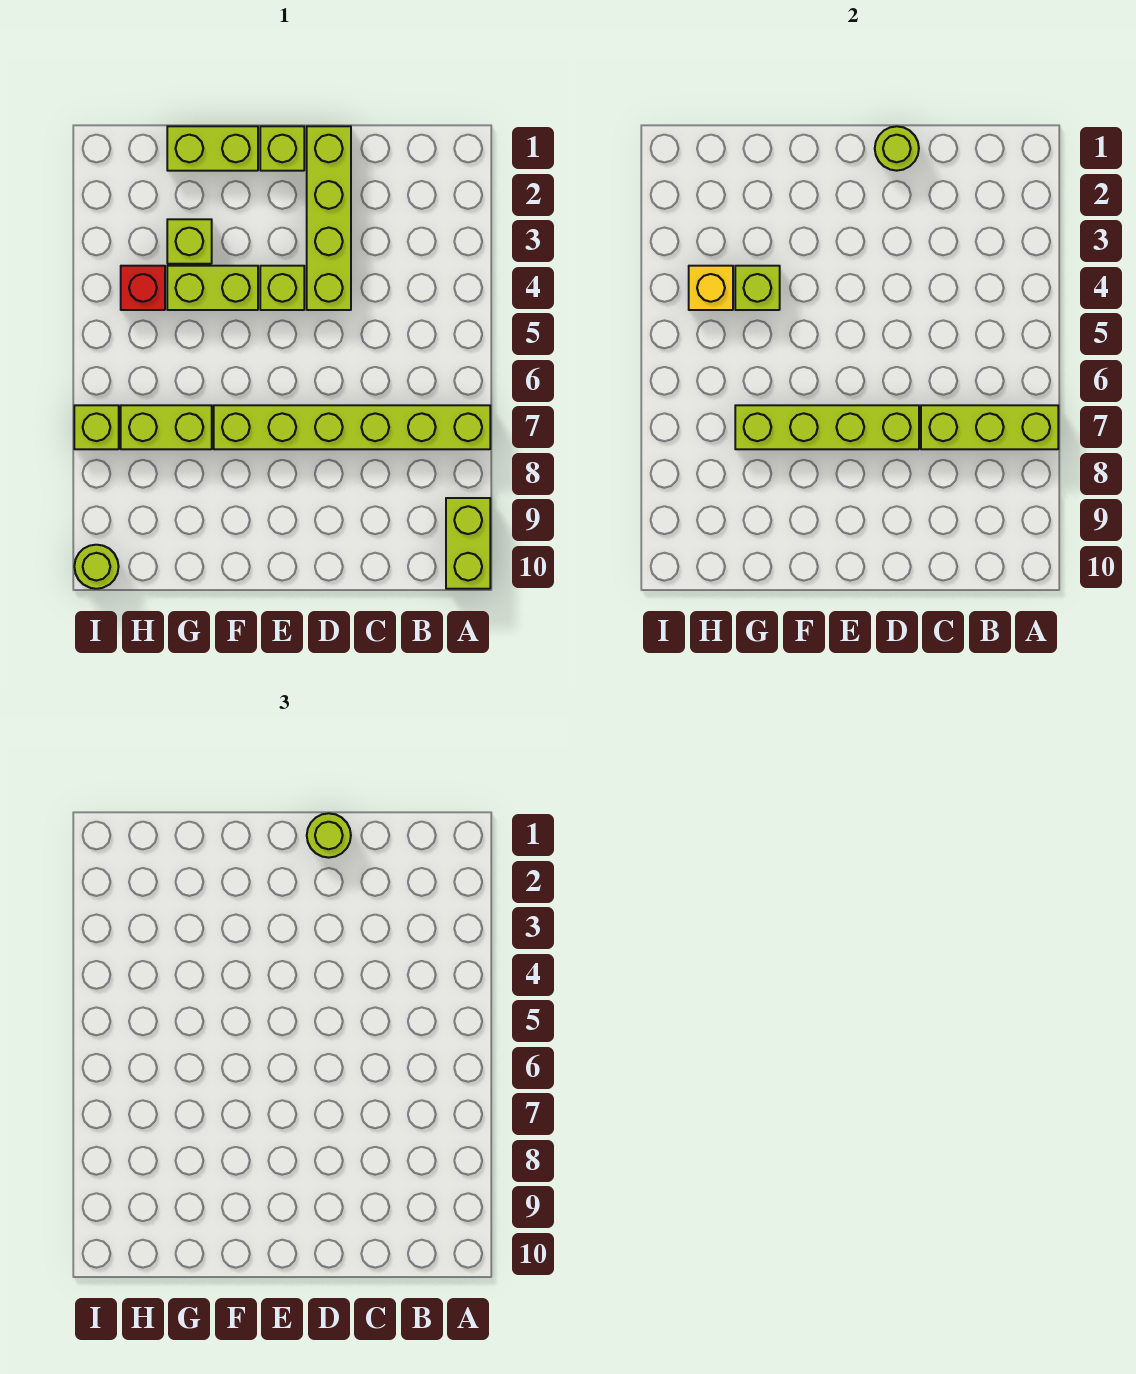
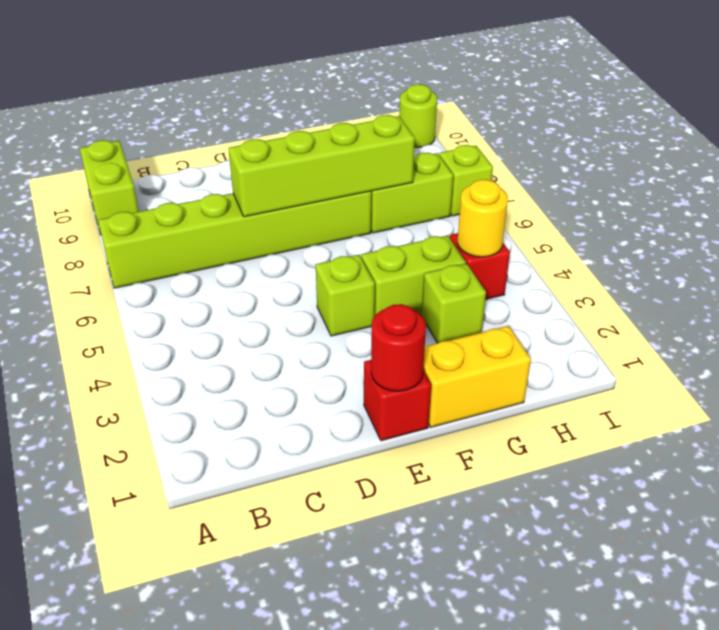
lime brick A7:C7 level 2 -> none
lime brick D1:D4 level 1 -> none
lime round brick D1 level 2 -> none
lime round brick D1 level 3 -> none
lime brick E1 level 1 -> red brick E1 level 1
none -> red round brick E1 level 2
lime brick F1:G1 level 1 -> yellow brick F1:G1 level 1
lime brick G4 level 2 -> none
yellow brick H4 level 2 -> yellow round brick H4 level 2

